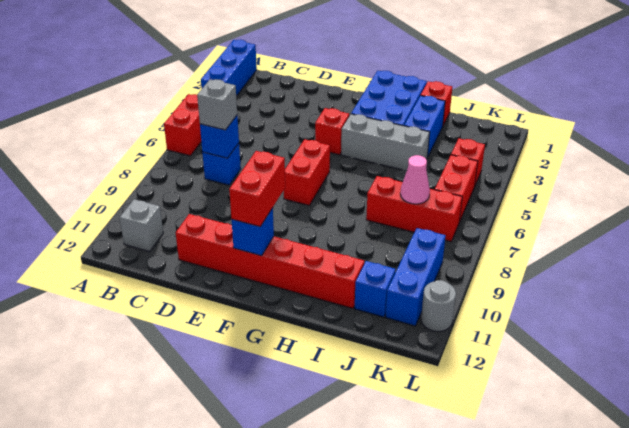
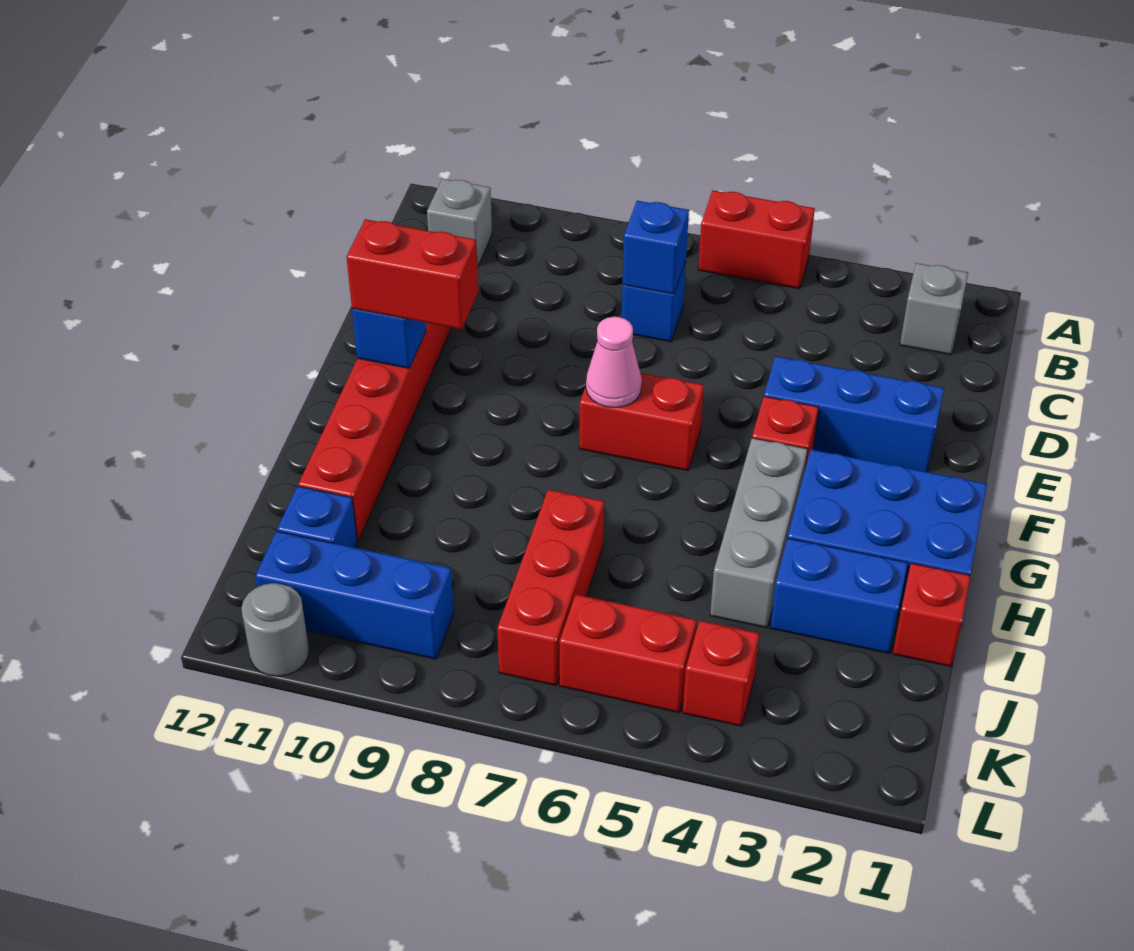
blue brick A1:A3 level 1 -> blue brick E2:E4 level 1
grey brick C7 level 3 -> grey brick B2 level 1
pink cone J7 level 2 -> pink cone F7 level 2

